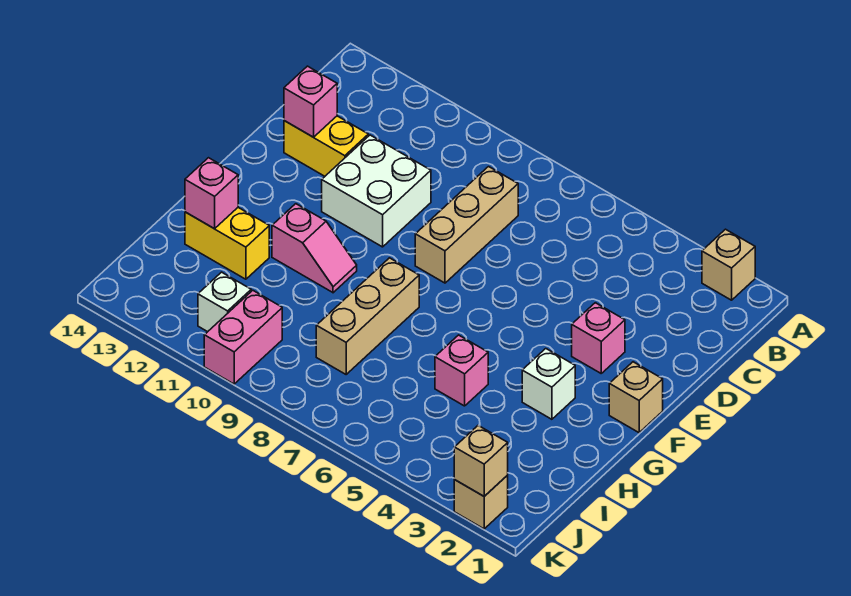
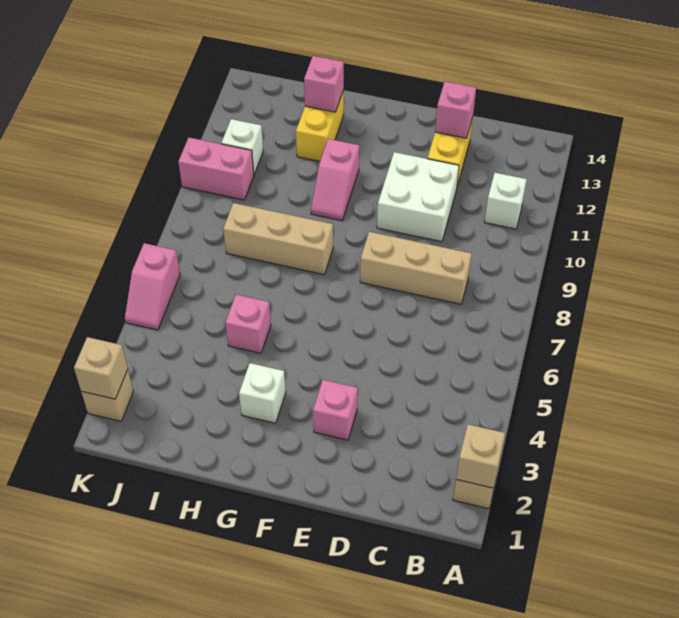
none -> white brick B11 level 1
tan brick F1 level 1 -> tan brick A2 level 2
none -> pink slope K5:K6 level 1 top 6

